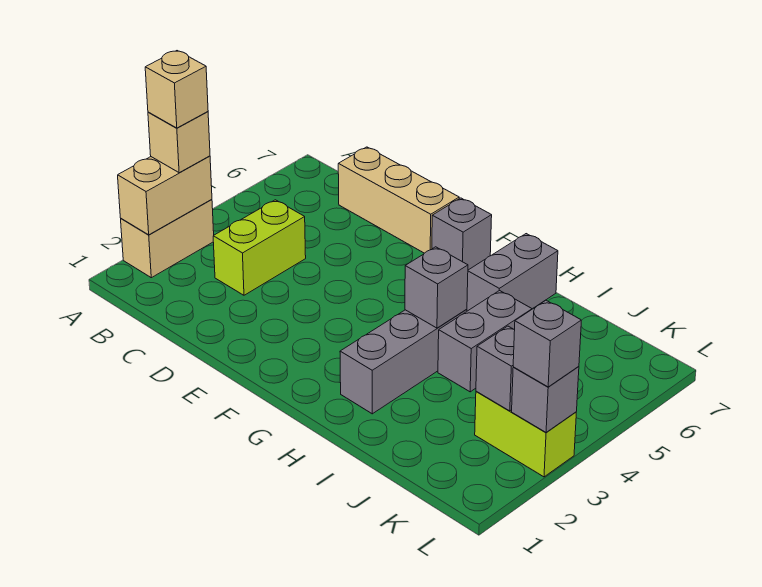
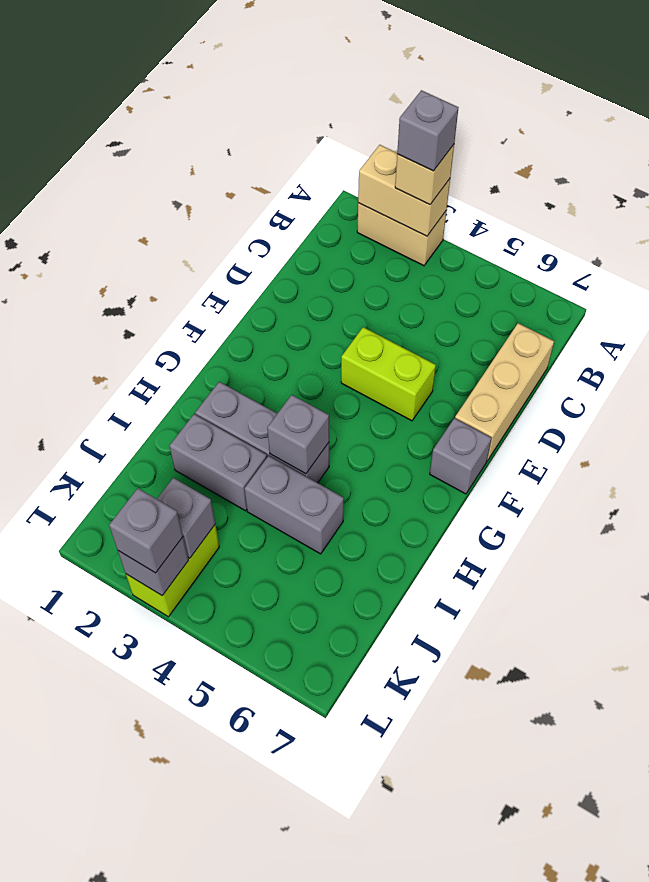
tan brick A3 level 4 -> grey brick A3 level 4
lime brick C3:C4 level 1 -> lime brick E4:E5 level 1
grey brick H6:H7 level 1 -> grey brick I2:I3 level 1

